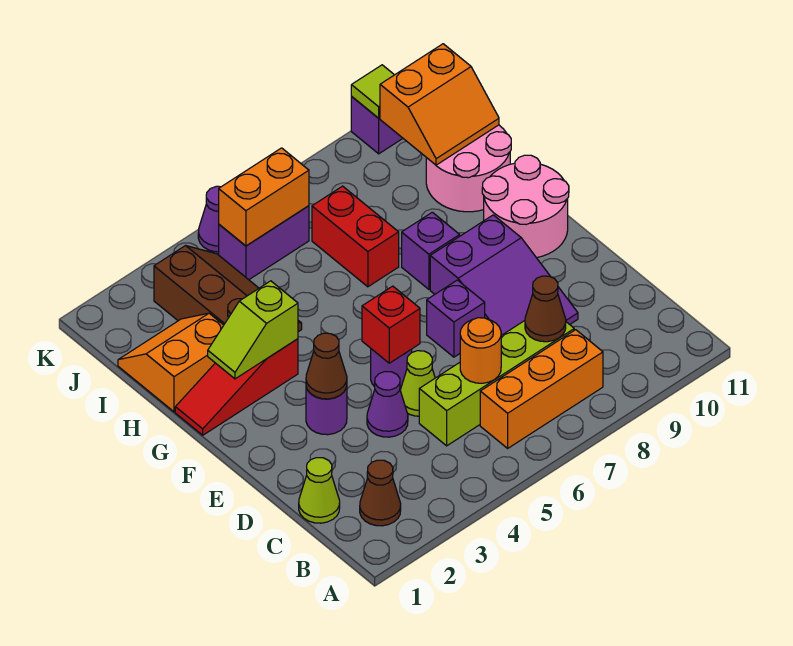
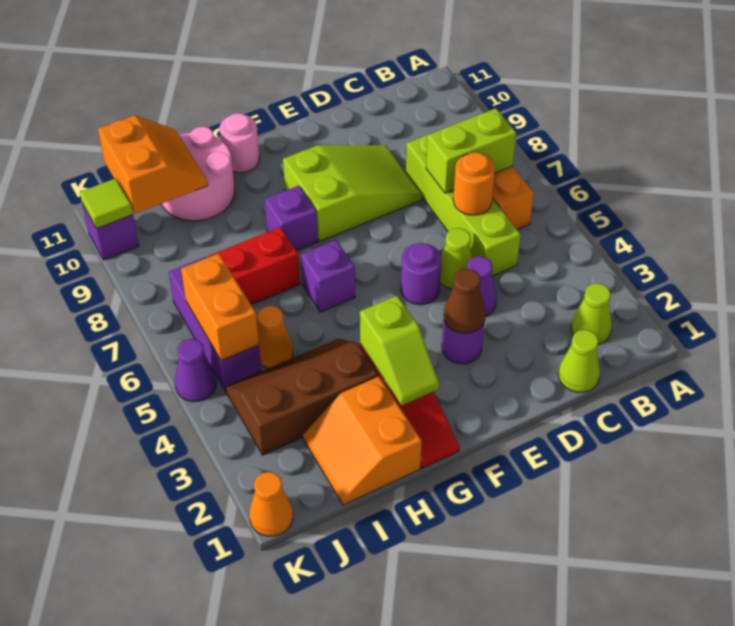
brown cone B2 level 1 -> lime cone B2 level 1
none -> lime brick B7:C7 level 2
brown cone C8 level 2 -> none
purple slope D8:F9 level 1 top F -> lime slope D8:F9 level 1 top F
red brick E5 level 2 -> none
purple brick E7 level 1 -> purple brick G6 level 1
pink round brick F10:G11 level 1 -> pink round brick G11 level 1
none -> orange cone I5 level 1
purple brick J5:J6 level 1 -> purple brick J5:J7 level 1
none -> orange cone K1 level 1

